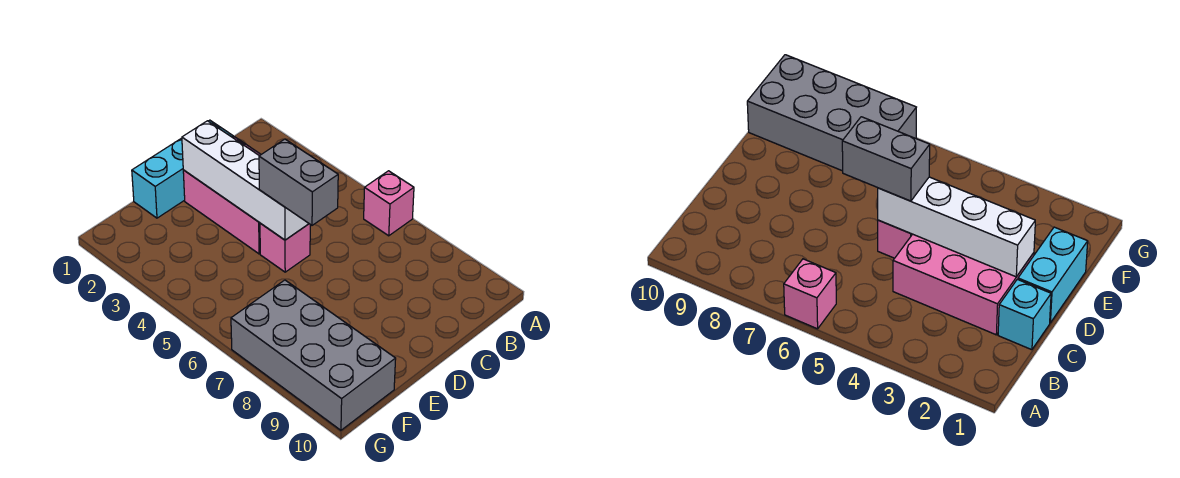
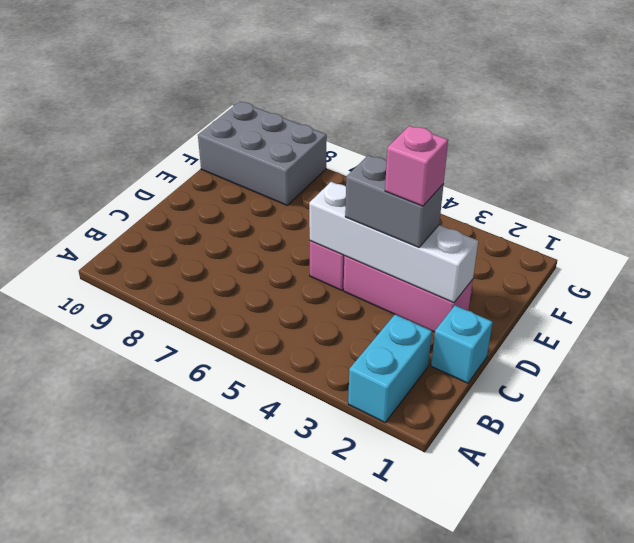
pink brick A6 level 1 -> pink brick D3 level 4
pink brick C2:D4 level 1 -> pink brick D2:D4 level 1
cyan brick D1:E1 level 1 -> cyan brick A2:B2 level 1
grey brick D5:D6 level 3 -> grey brick D3:D4 level 3
grey brick F7:G10 level 1 -> grey brick F8:G10 level 1

